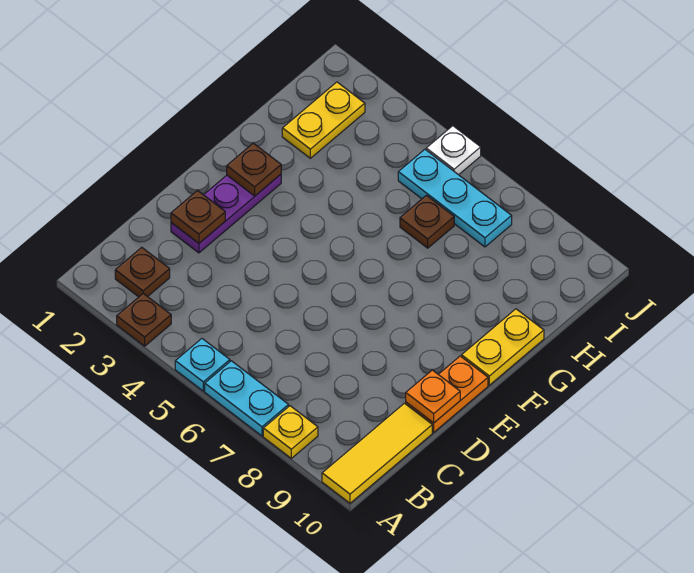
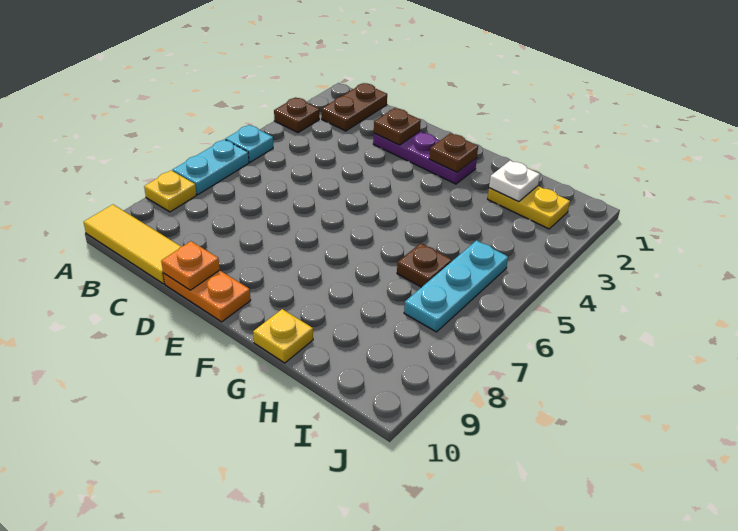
brown plate B2 level 1 -> brown plate B1:B2 level 1
yellow plate F10:G10 level 1 -> yellow plate G10 level 1
white plate J5 level 1 -> white plate H2 level 2

